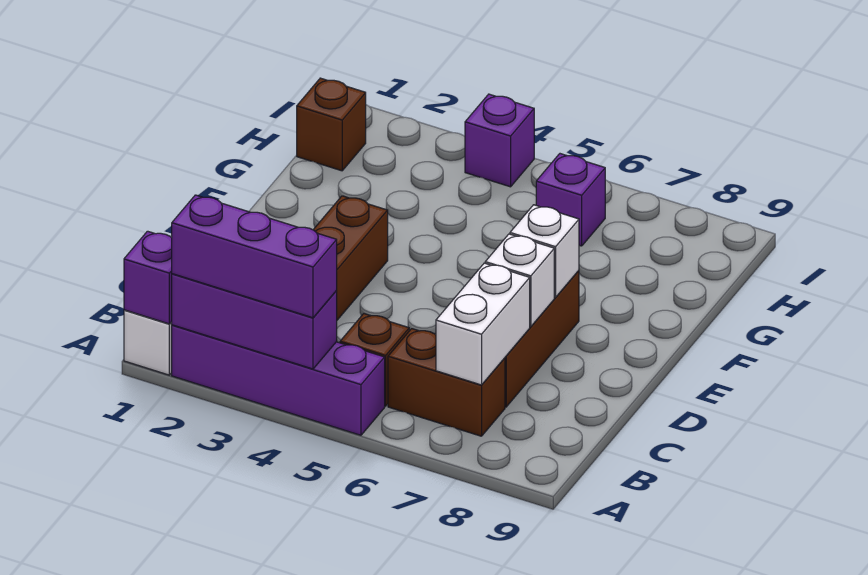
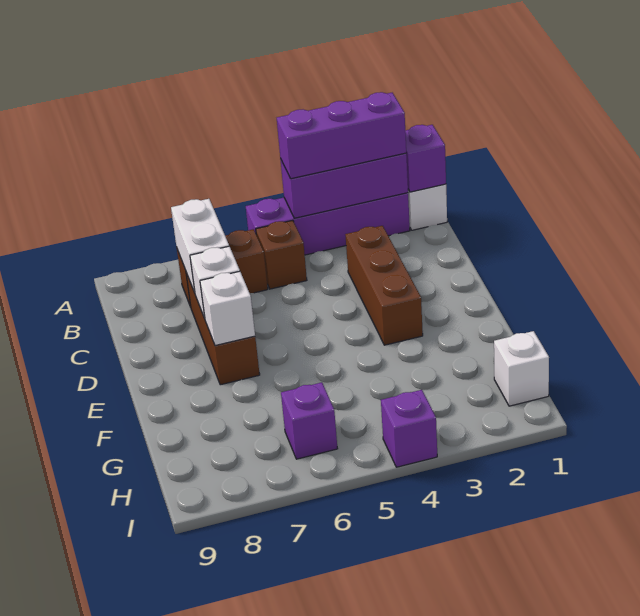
brown brick H1 level 1 -> white brick H1 level 1

